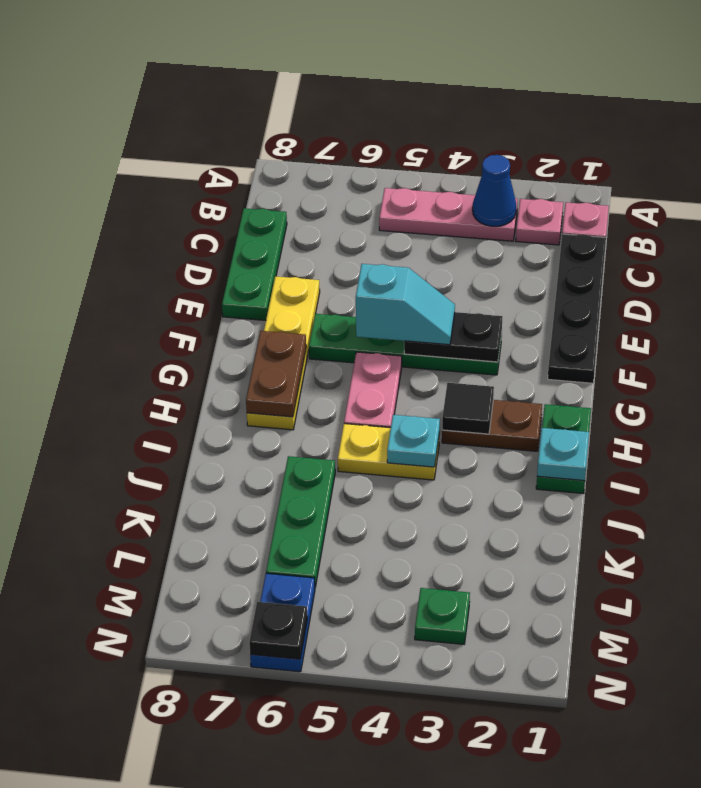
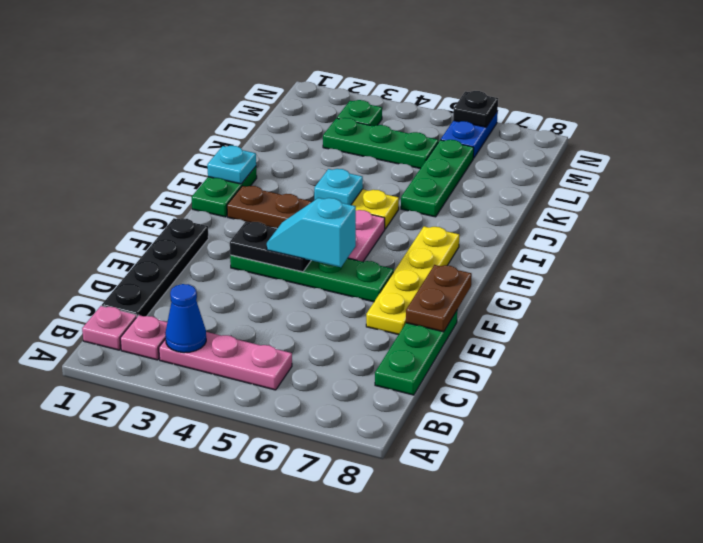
brown plate G7:H7 level 2 -> brown plate E8:F8 level 2
black tile H3 level 2 -> none
none -> green plate L3:L5 level 1

